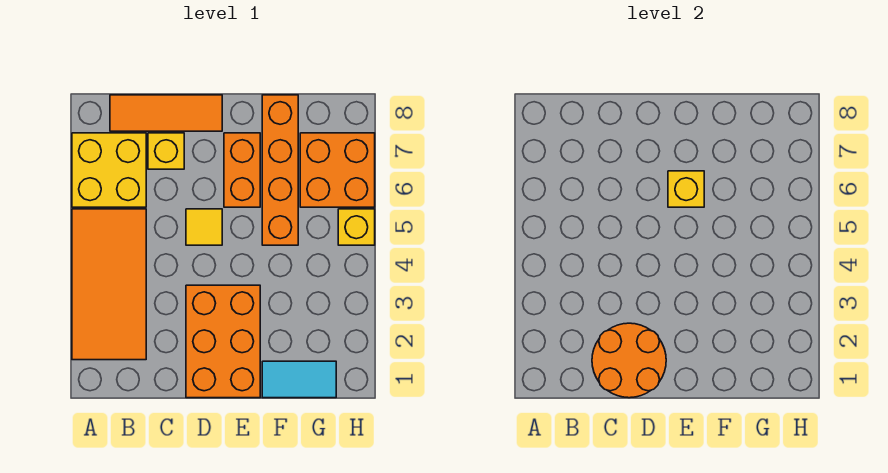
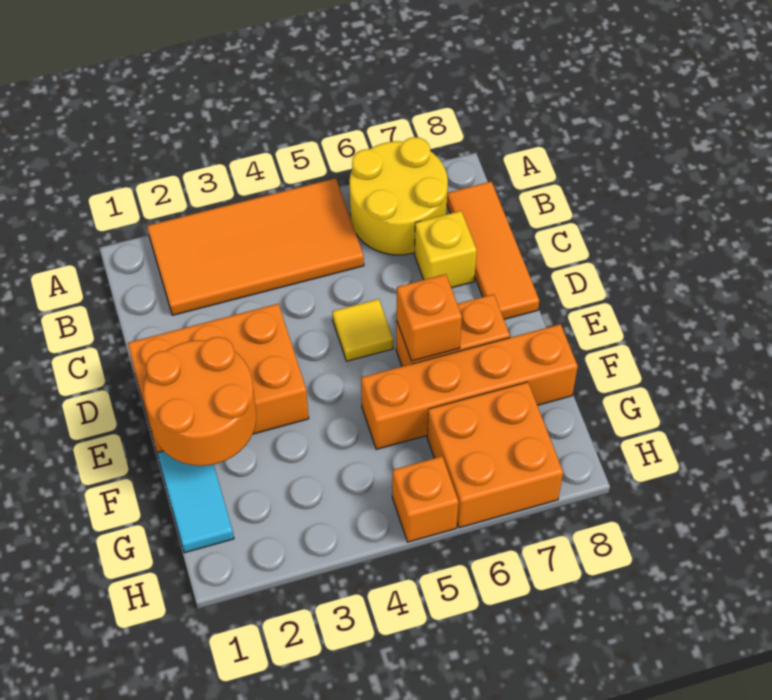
yellow brick A6:B7 level 1 -> yellow round brick A6:B7 level 1
orange round brick C1:D2 level 2 -> orange round brick E1:F2 level 2
yellow brick E6 level 2 -> orange brick E6 level 2
yellow brick H5 level 1 -> orange brick H5 level 1

